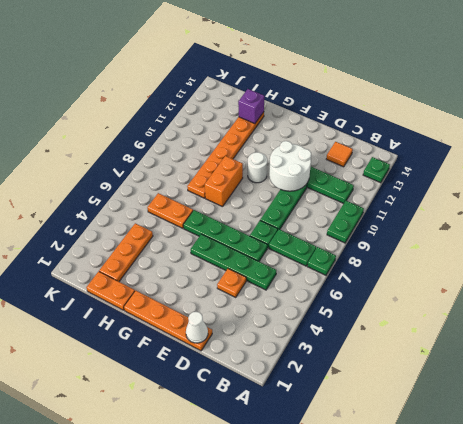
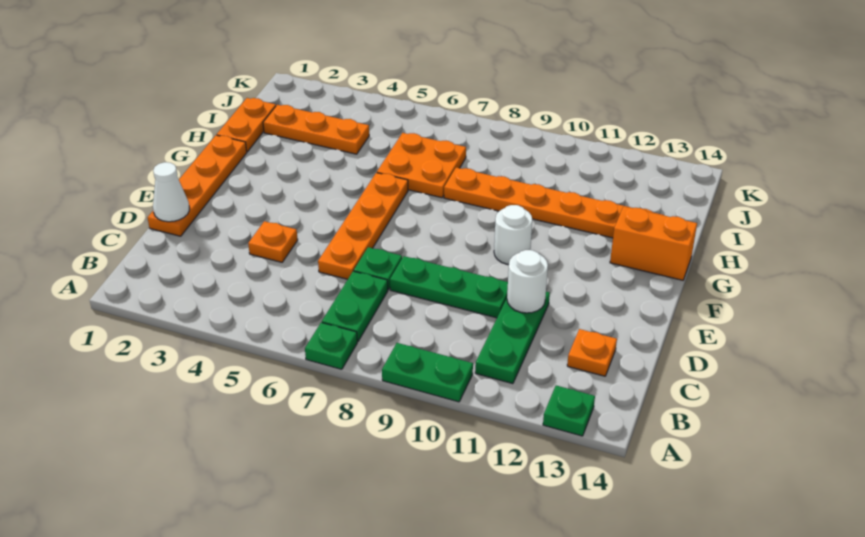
green plate C5:F5 level 1 -> none
orange tile C13 level 1 -> orange plate C13 level 1
green plate D6:G6 level 1 -> orange plate D6:G6 level 1
white round brick D10:E11 level 2 -> white round brick D11 level 2
orange brick G8:G9 level 1 -> orange brick G13:G14 level 1
orange plate H6:I6 level 1 -> orange plate H6:I7 level 1
purple brick H13 level 2 -> none

